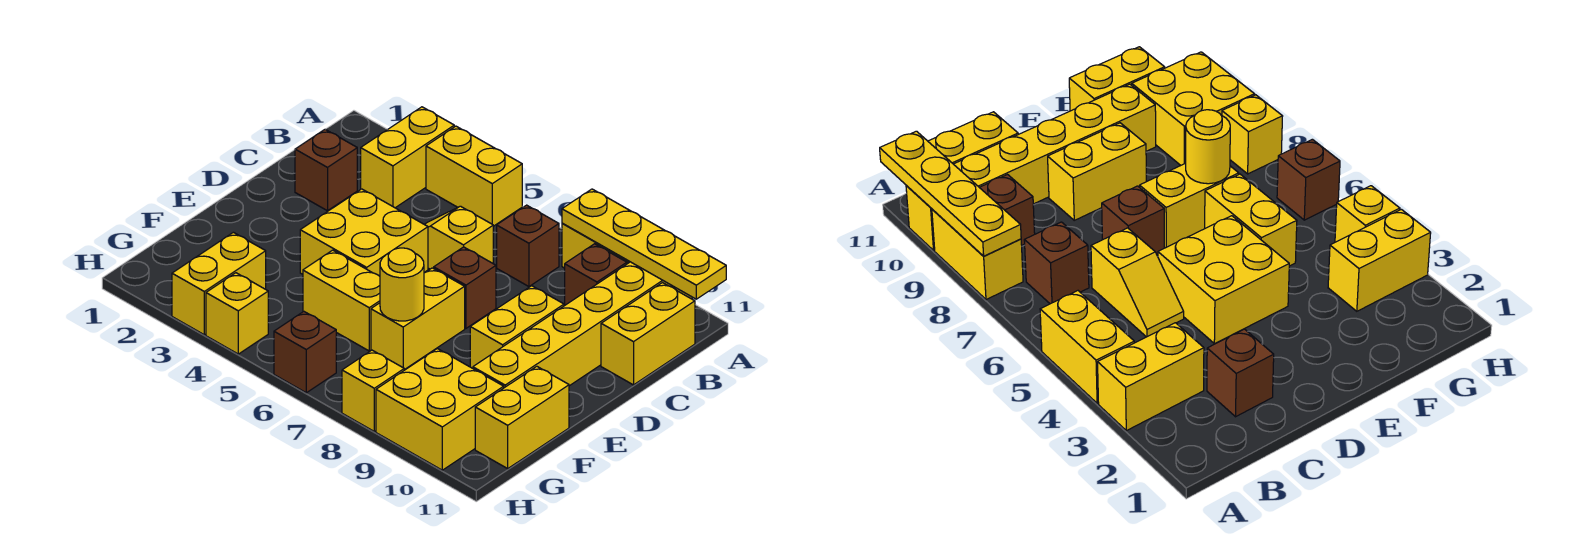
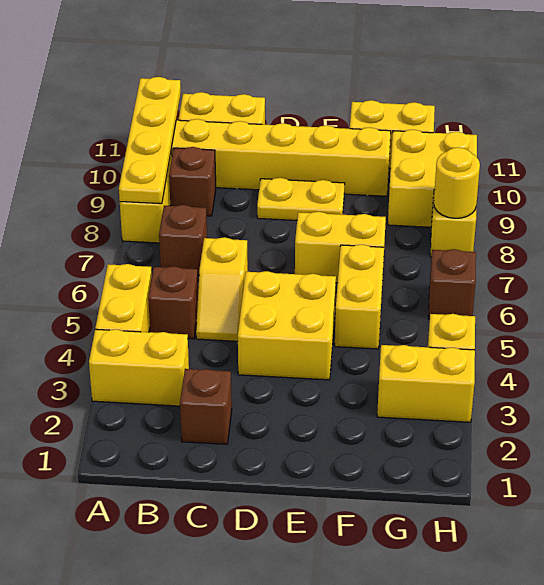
brown brick D7 level 1 -> brown brick B5 level 1
yellow brick D9:E9 level 1 -> yellow plate D9:E9 level 1
yellow round brick F7 level 2 -> yellow round brick H8 level 2

